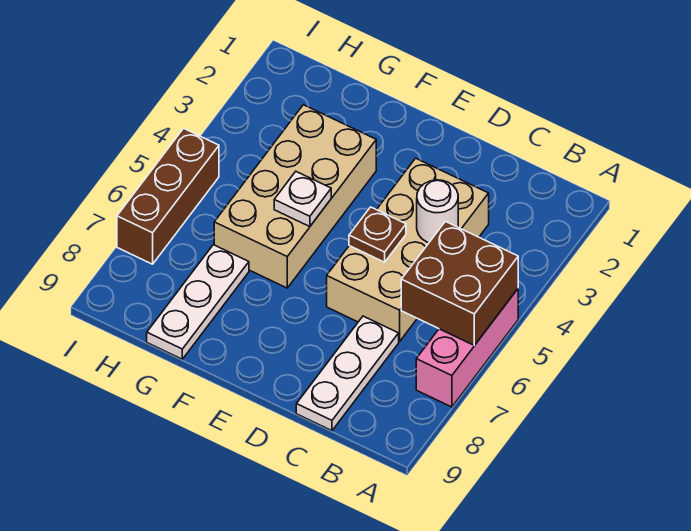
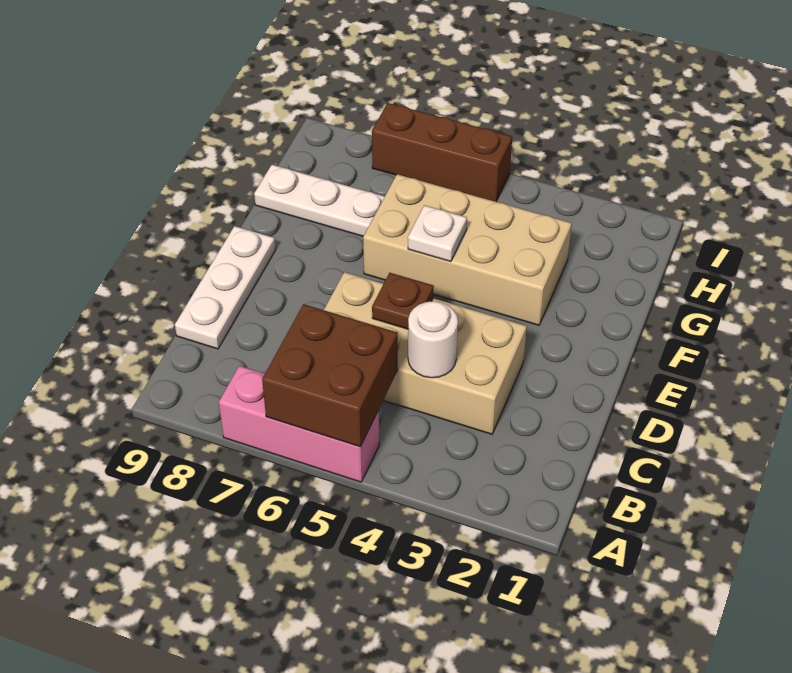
white plate C7:C9 level 1 -> white plate C9:E9 level 1

